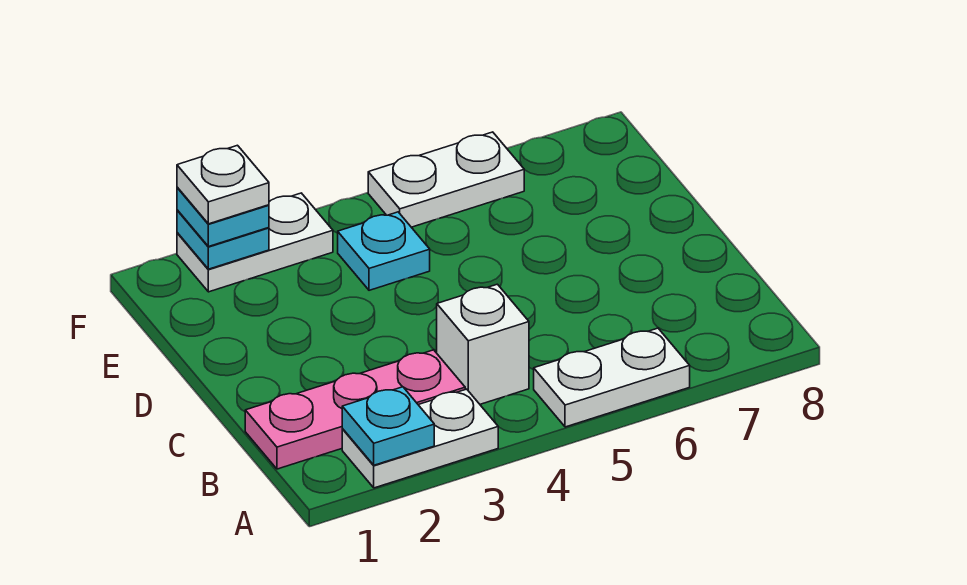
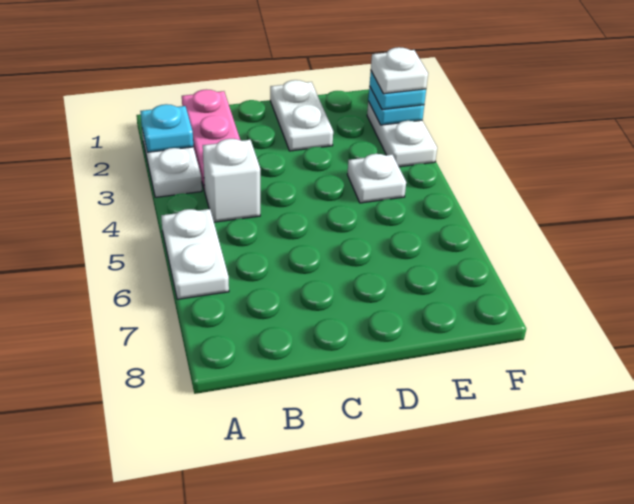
cyan plate E4 level 1 -> white plate E4 level 1
white plate F5:F6 level 1 -> white plate D1:D2 level 1

